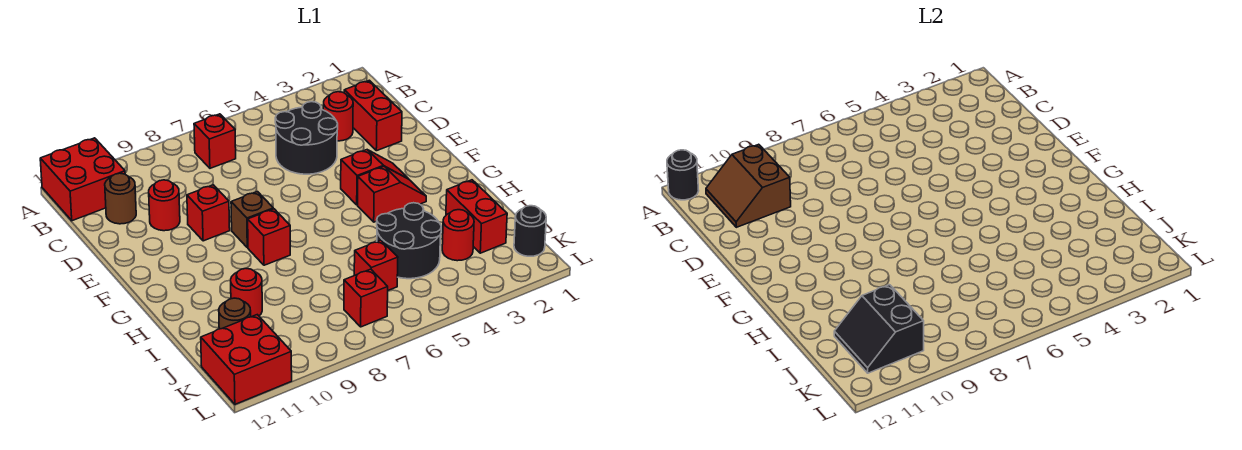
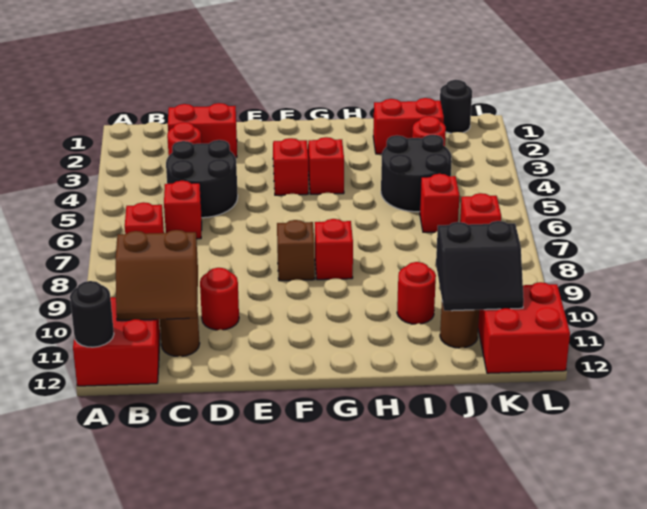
red brick E9 level 1 -> red brick C6 level 1

